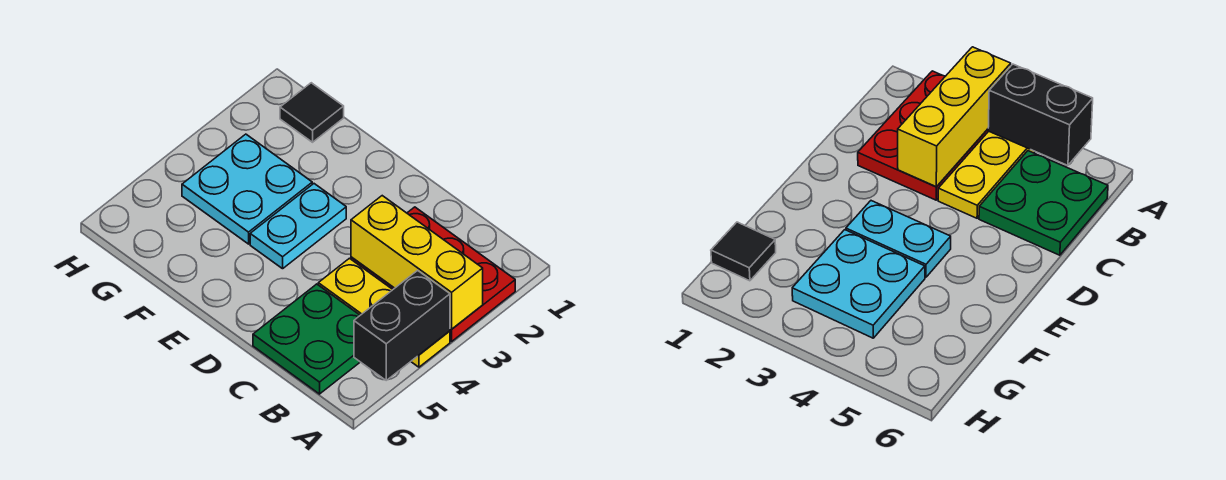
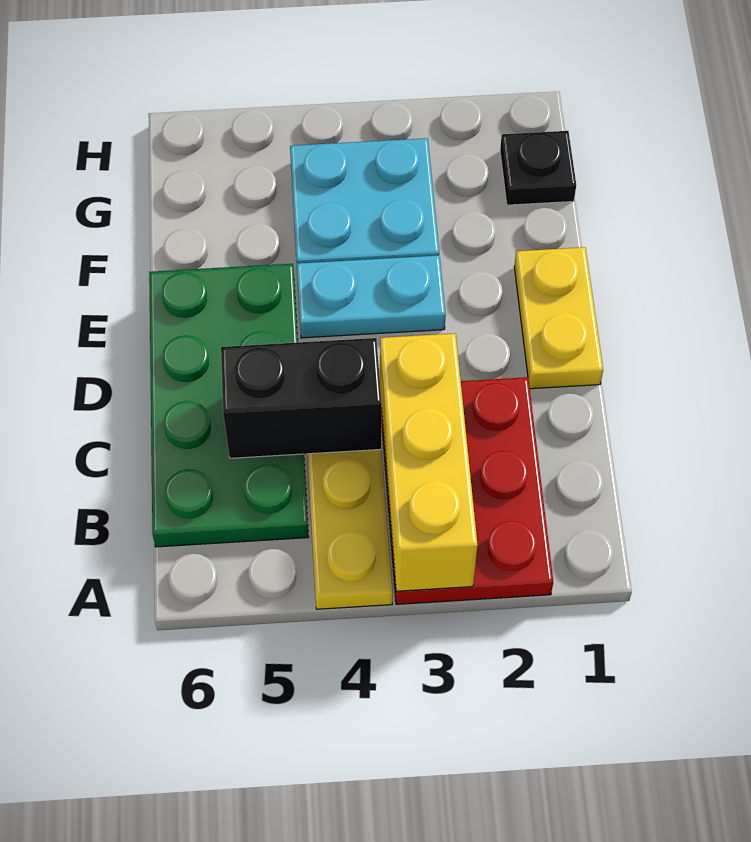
black brick A4:A5 level 2 -> black brick C4:C5 level 2
green plate B5:C6 level 1 -> green plate B5:E6 level 1
none -> yellow plate D1:E1 level 1
black tile G1 level 1 -> black plate G1 level 1

